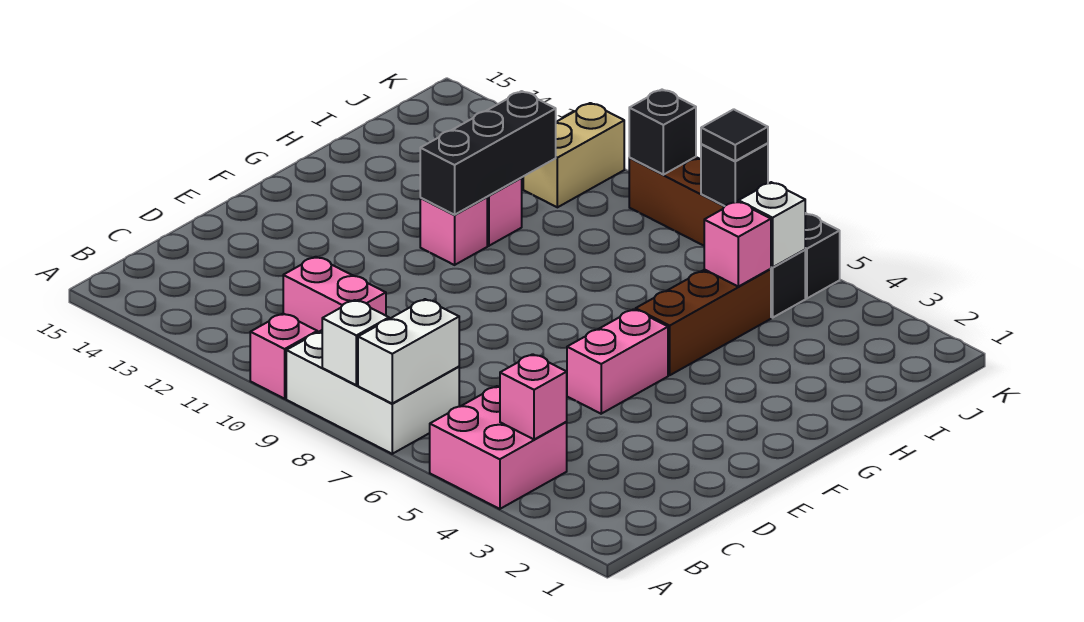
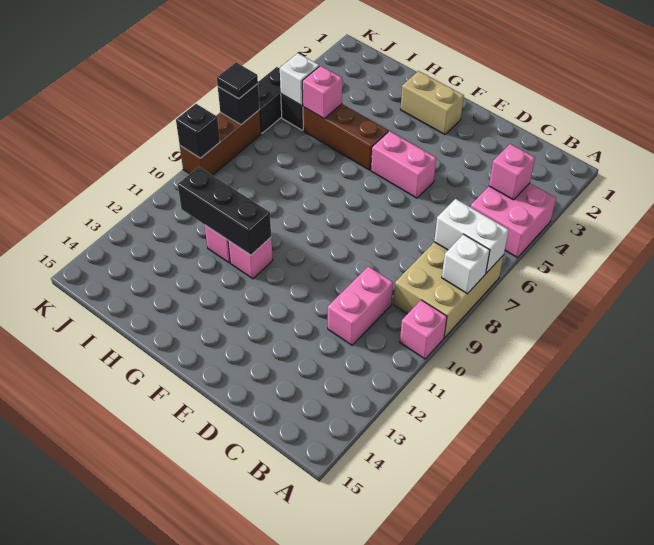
white brick A7:B9 level 1 -> tan brick A7:B9 level 1
tan brick J11:K11 level 1 -> tan brick F2:G2 level 1

